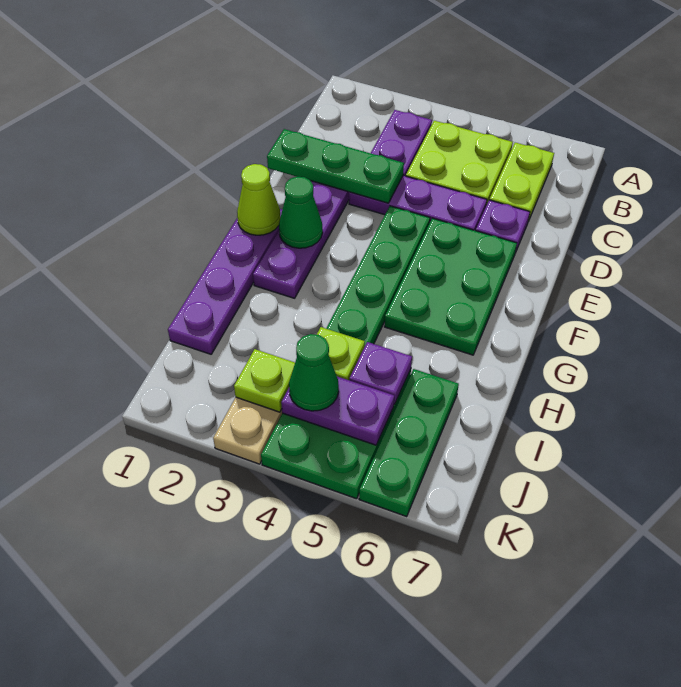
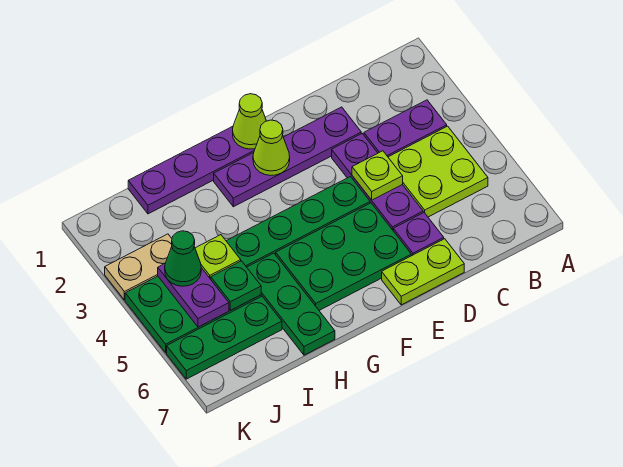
lime plate B6:C6 level 1 -> lime plate D7:E7 level 1
green plate D1:D3 level 2 -> green plate H5:H7 level 1
green cone F2 level 2 -> lime cone F2 level 2
purple plate I5 level 2 -> green plate I5 level 2
lime plate J3 level 2 -> lime plate D4 level 2

